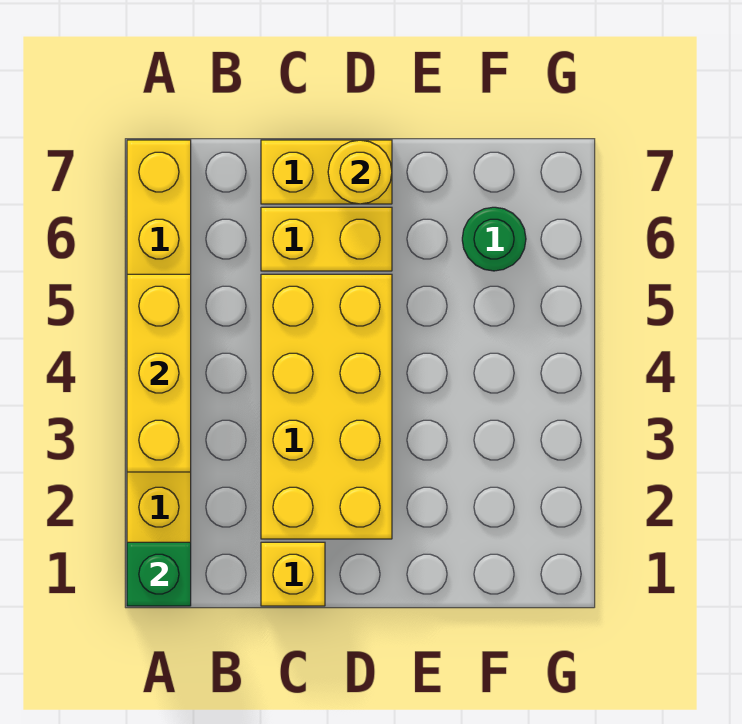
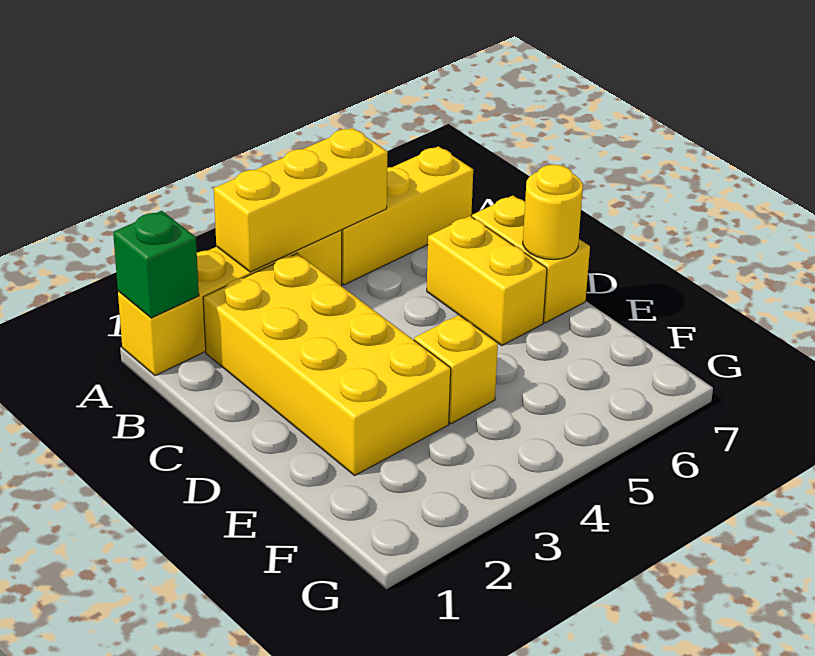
yellow brick C1 level 1 -> yellow brick E4 level 1
yellow brick C2:D5 level 1 -> yellow brick B2:E3 level 1
green round brick F6 level 1 -> none

